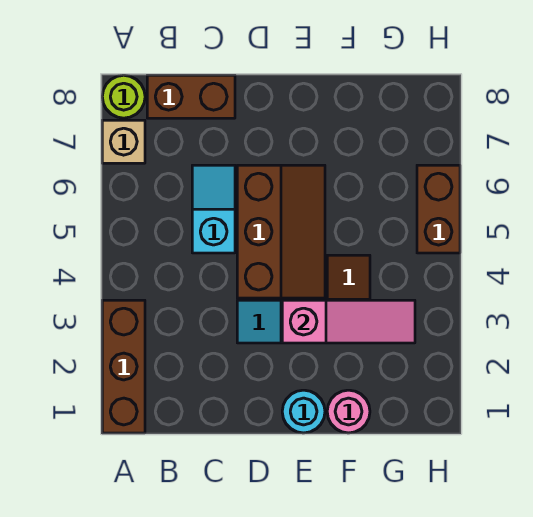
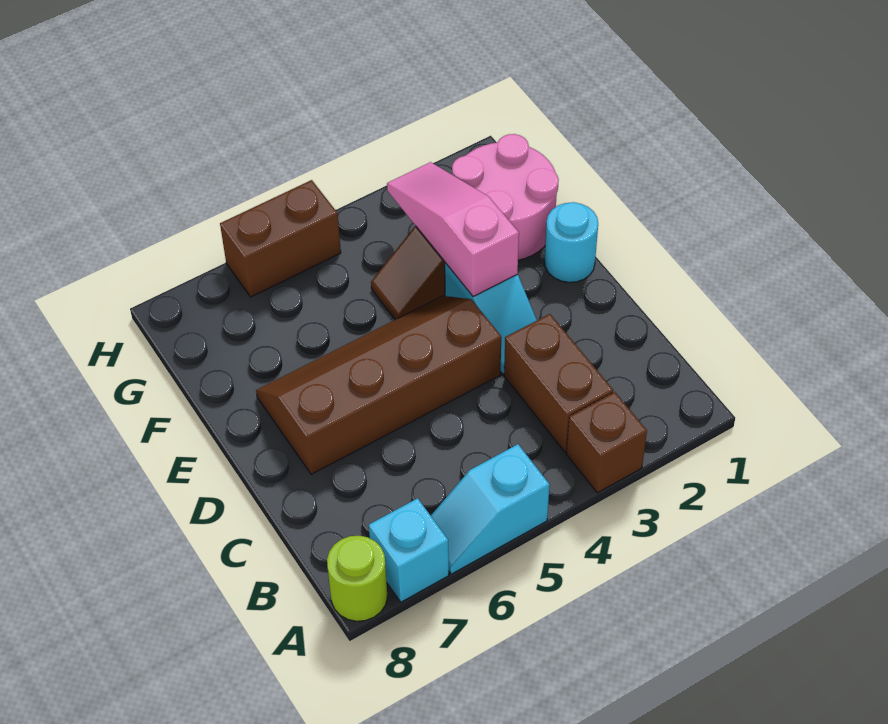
brown brick A1:A3 level 1 -> brown brick A3 level 1
tan brick A7 level 1 -> cyan brick A7 level 1
brown brick B8:C8 level 1 -> brown brick B3:C3 level 1
cyan slope C5:C6 level 1 top 5 -> cyan slope A5:A6 level 1 top 5
brown slope D4:E6 level 1 top D -> brown slope D4:E7 level 1 top D
pink round brick F1 level 1 -> pink round brick F1:G2 level 1

